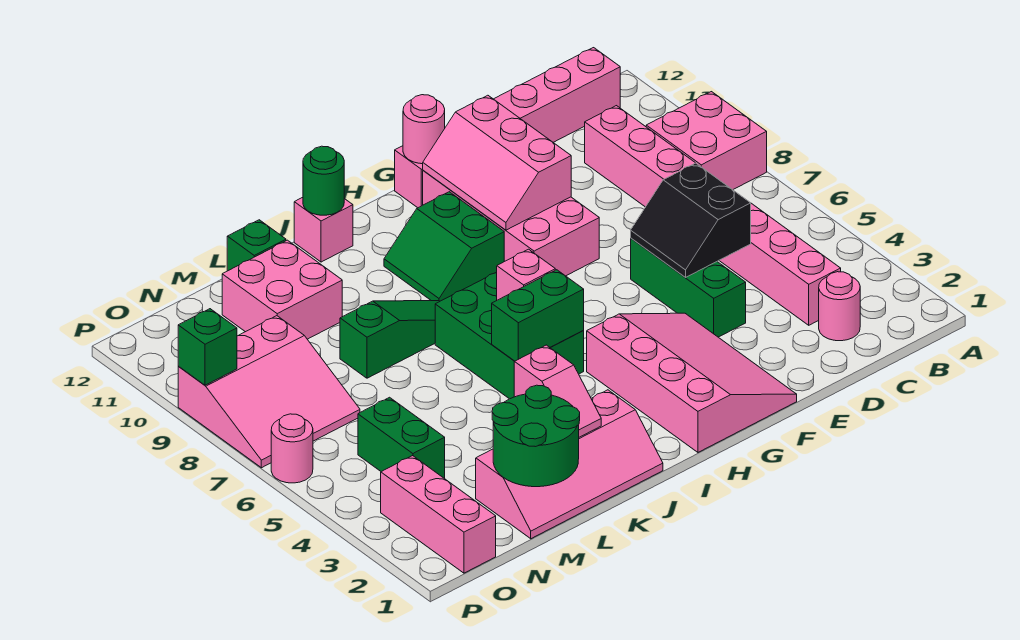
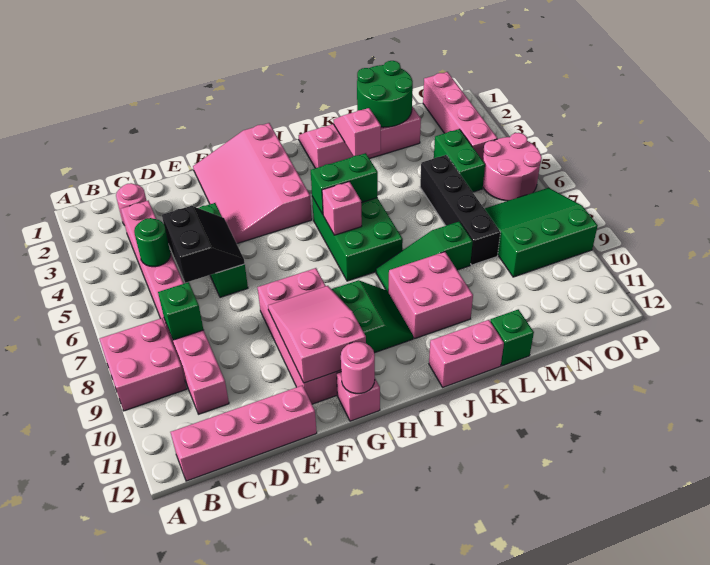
pink slope F9:G11 level 2 top F -> pink slope F9:G11 level 2 top 11
pink brick J12 level 1 -> pink brick J12:K12 level 1
green round brick J12 level 2 -> green round brick C5 level 2
pink brick L10:M11 level 1 -> pink brick J9:K10 level 1
none -> black brick M5:M8 level 1
pink slope N7:P9 level 1 top 9 -> green slope N7:P9 level 1 top 9
pink brick O1:O3 level 1 -> pink brick O1:O4 level 1
pink round brick P6 level 1 -> pink round brick O5:P6 level 1
green brick P9 level 2 -> green brick C8 level 2

